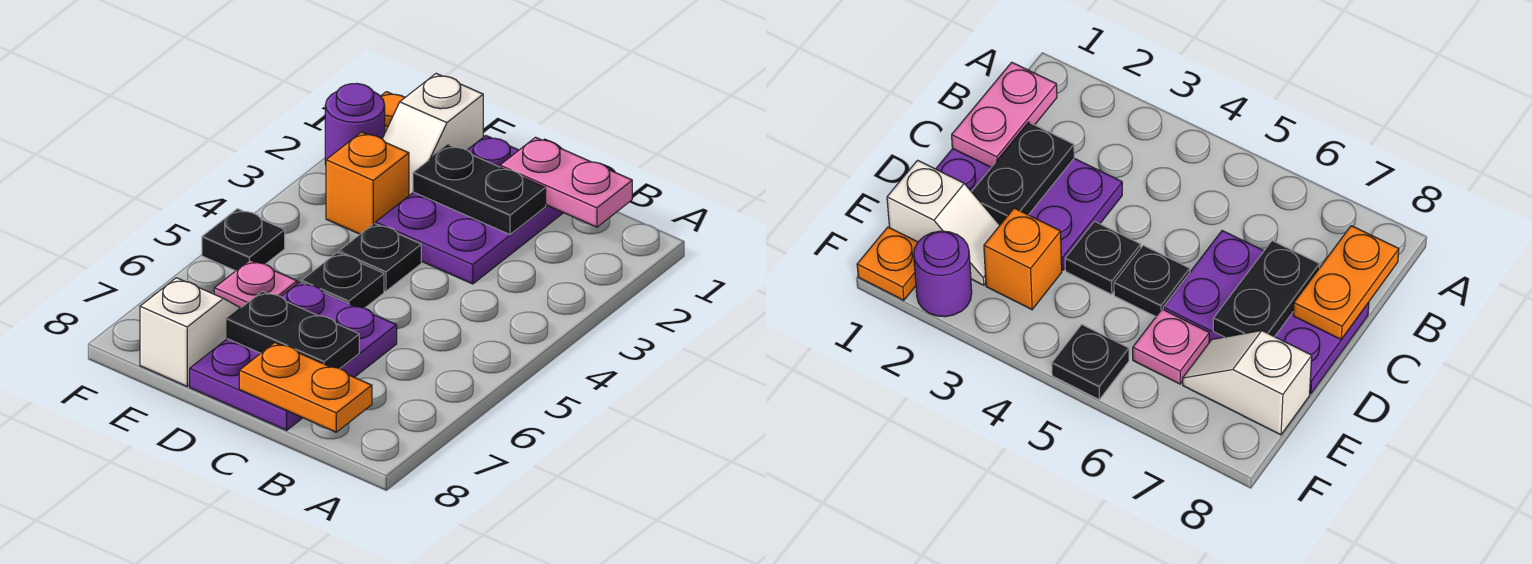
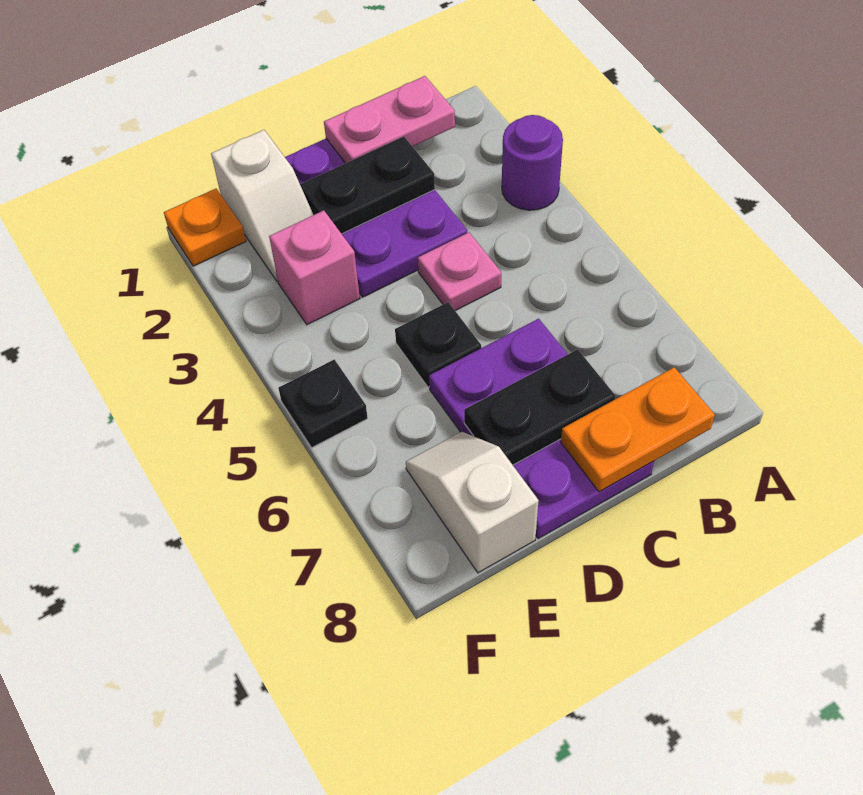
black plate D4 level 1 -> none
orange brick E3 level 1 -> pink brick E3 level 1
pink plate E6 level 1 -> pink plate C4 level 1
purple round brick F2 level 1 -> purple round brick A3 level 1

